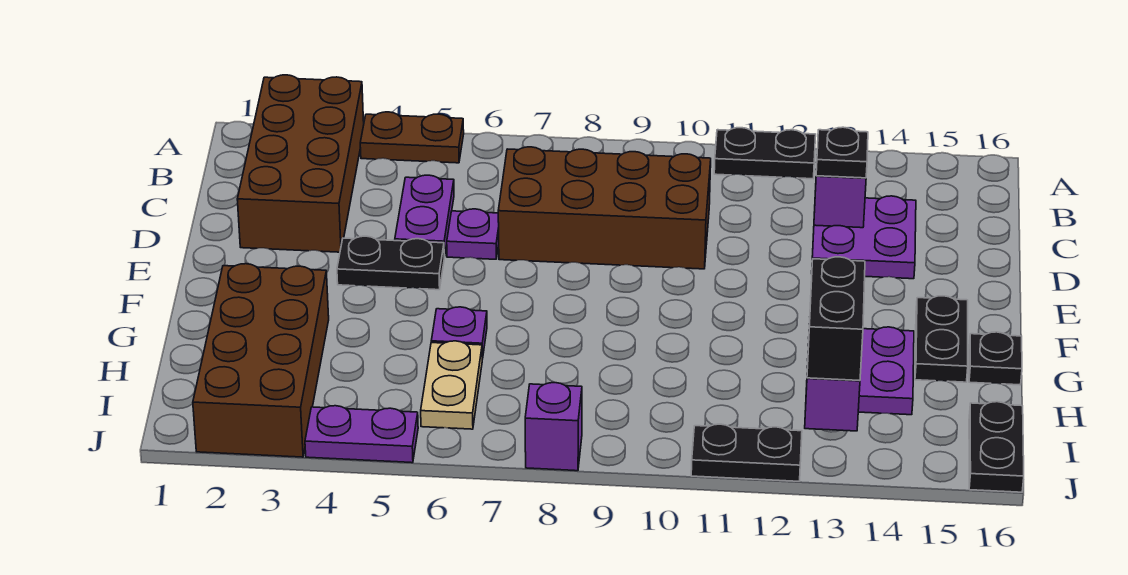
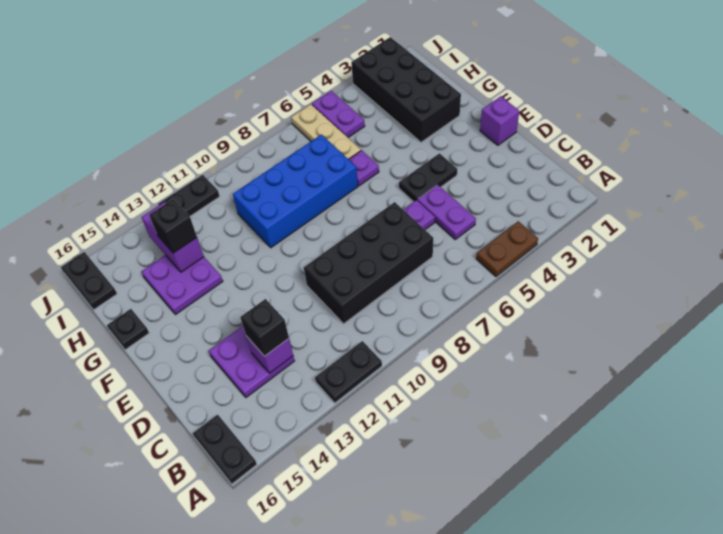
brown brick A2:D3 level 1 -> none
brown brick C7:D10 level 1 -> black brick C7:D10 level 1
black plate C13 level 3 -> black brick C13 level 3
black plate F15:G15 level 1 -> black plate A16:B16 level 1
brown brick G2:J3 level 1 -> black brick G2:J3 level 1
none -> blue brick G7:H10 level 1
tan plate H6:I6 level 1 -> tan plate H6:J6 level 1
black brick H13:I13 level 3 -> black brick H13 level 3
purple plate J4:J5 level 1 -> purple plate I5:J5 level 1
purple brick J8 level 1 -> purple brick E1 level 1

